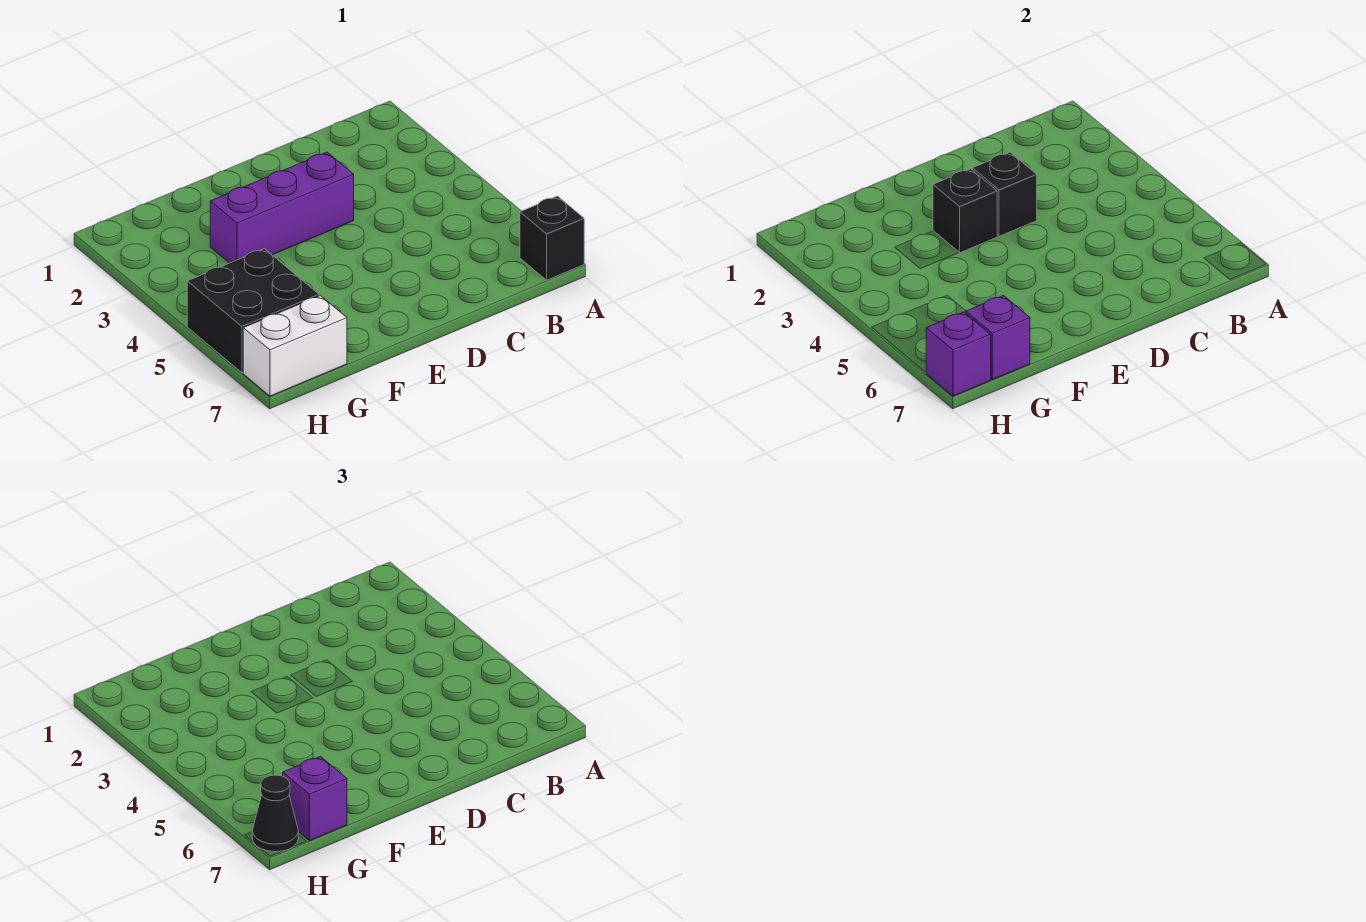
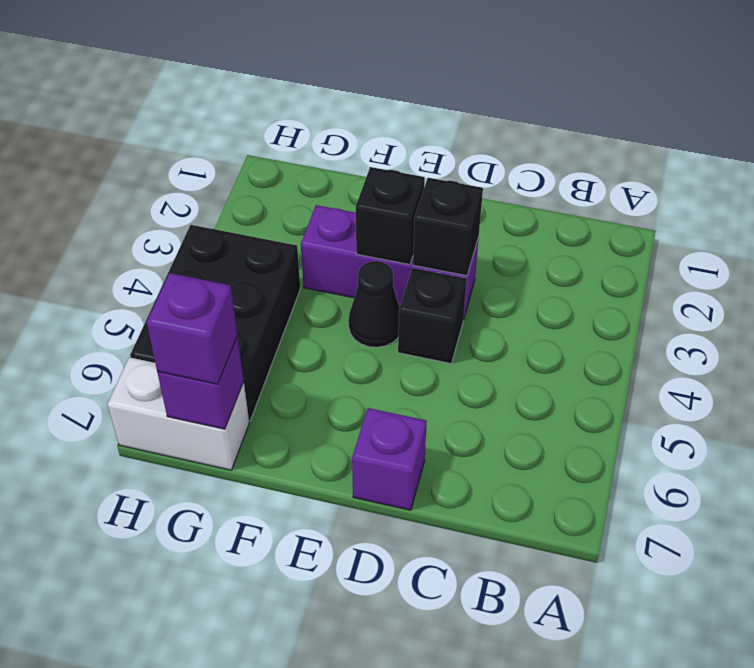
black brick A7 level 1 -> black brick D4 level 1
black brick G5:H6 level 1 -> black brick G4:H6 level 1
purple brick H7 level 2 -> purple brick D7 level 1
black cone H7 level 3 -> black cone E4 level 1

